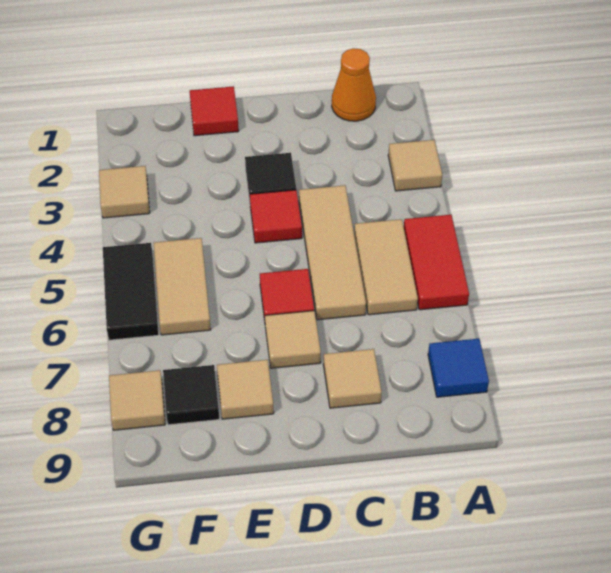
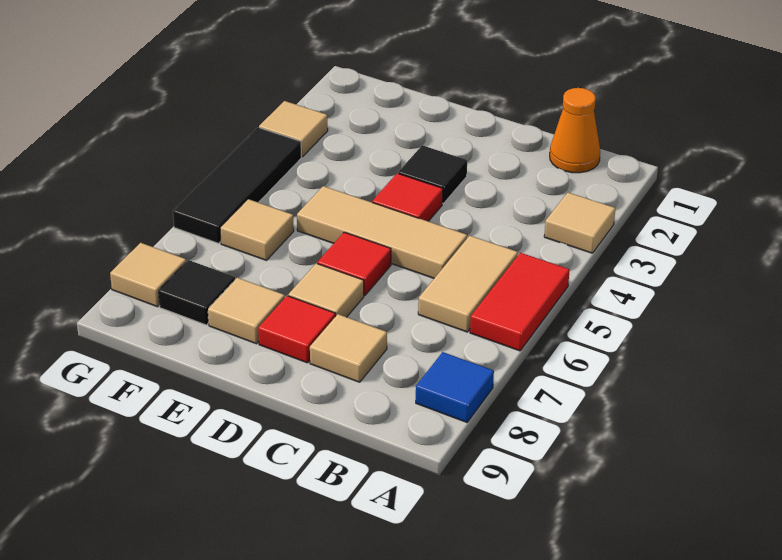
tan tile C4:C6 level 1 -> tan tile C5:E5 level 1
red tile E1 level 1 -> red tile D8 level 1
tan tile F5:F6 level 1 -> tan tile F6 level 1
black tile G5:G6 level 1 -> black tile G4:G6 level 1

